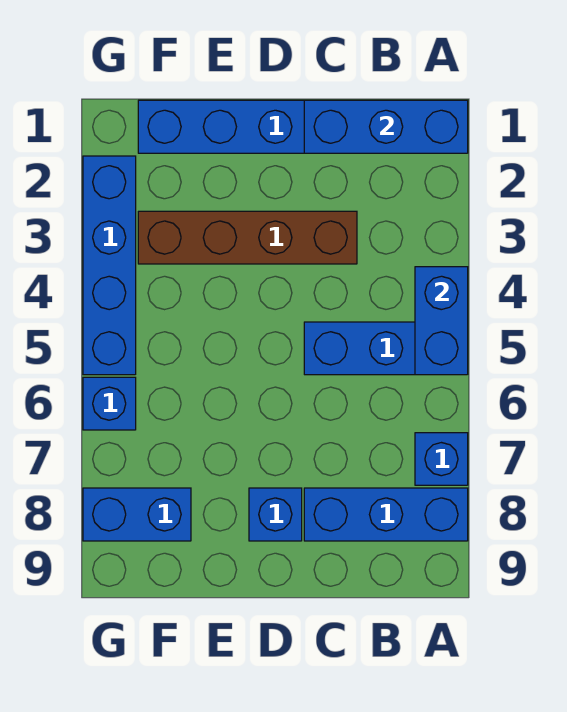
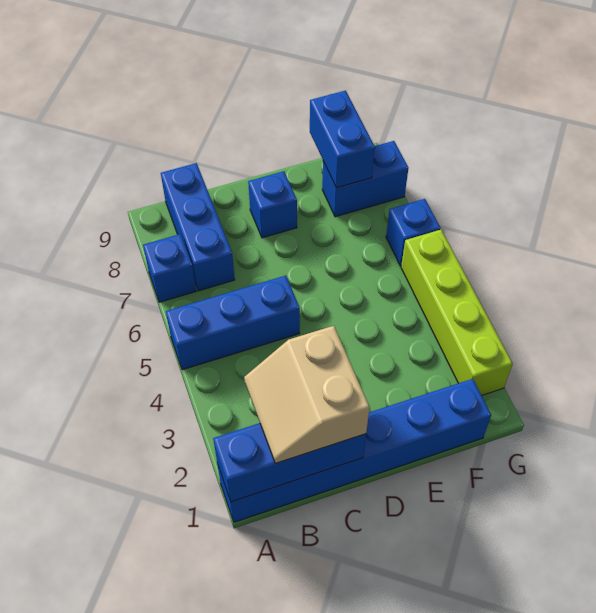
blue brick A4:A5 level 2 -> blue brick F8:F9 level 2
blue brick A8:C8 level 1 -> blue brick B7:B9 level 1
none -> tan slope B1:C2 level 3 top C
brown brick C3:F3 level 1 -> none
blue brick G2:G5 level 1 -> lime brick G2:G5 level 1

